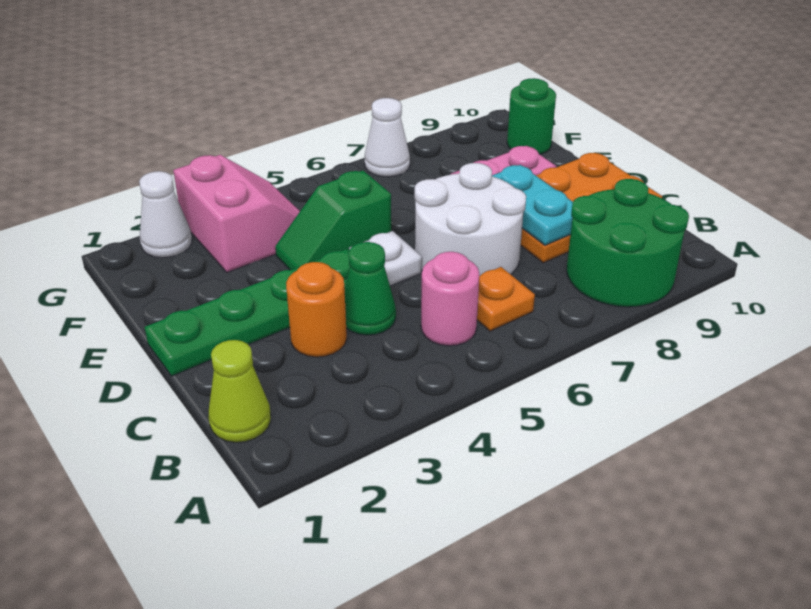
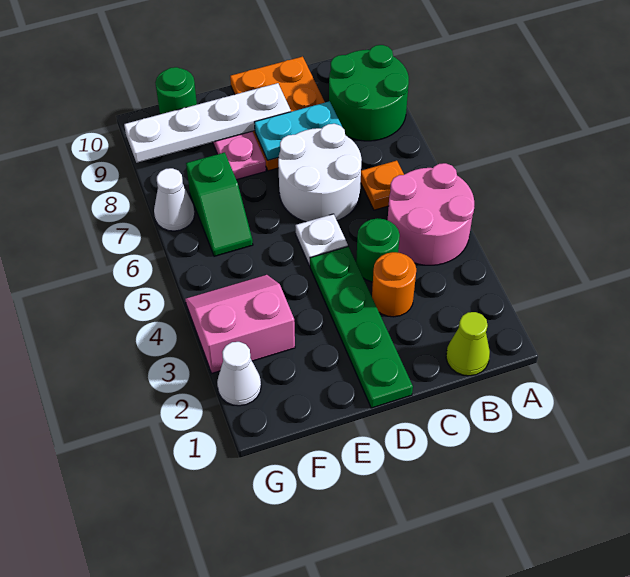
pink round brick B5 level 1 -> pink round brick A4:B5 level 1
green cone C4 level 1 -> green round brick C4 level 1
none -> white plate D9:G9 level 2
green slope E4:E5 level 1 top 5 -> green slope F6:F7 level 1 top 7

